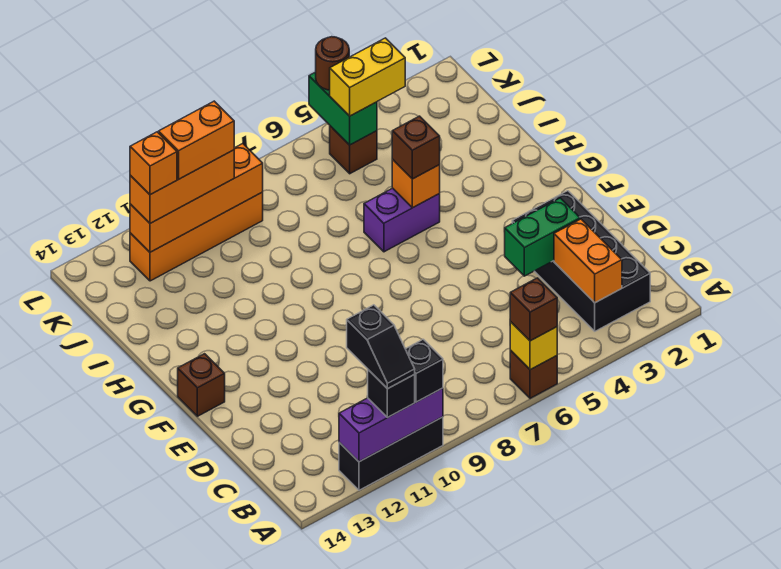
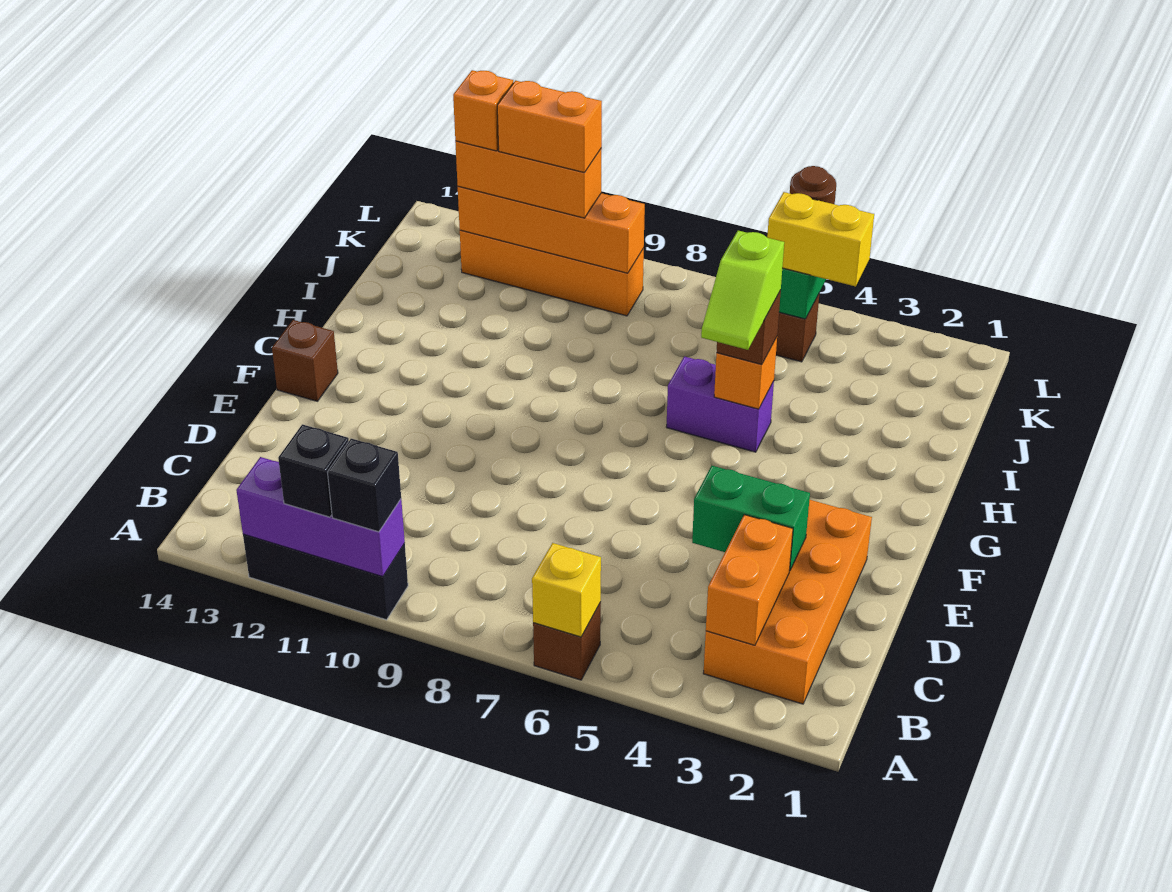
brown brick A6 level 3 -> none
black slope A11:B11 level 4 top B -> none
black brick B2:E3 level 1 -> orange brick B2:E3 level 1
none -> lime slope G5:H5 level 4 top H

